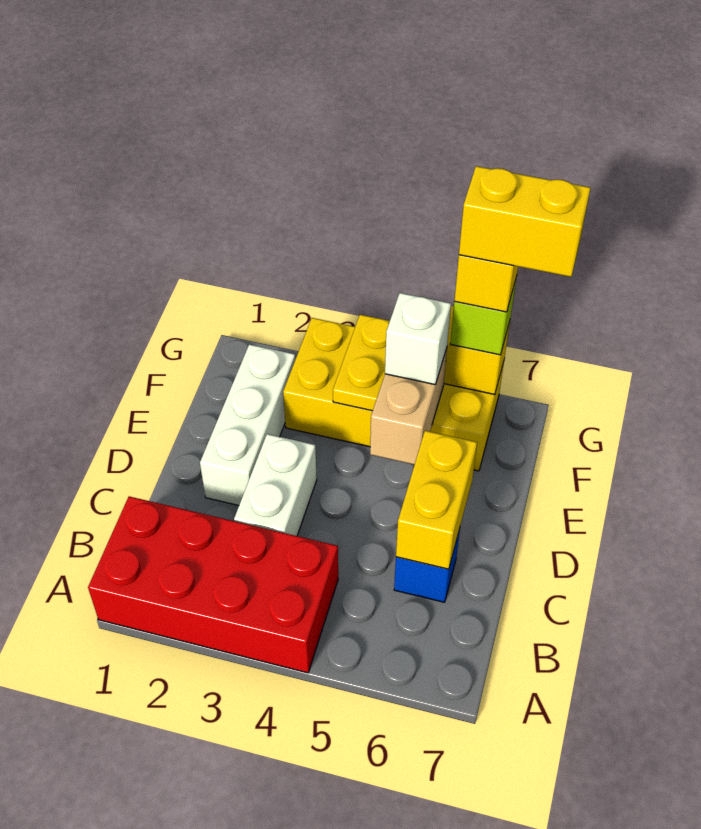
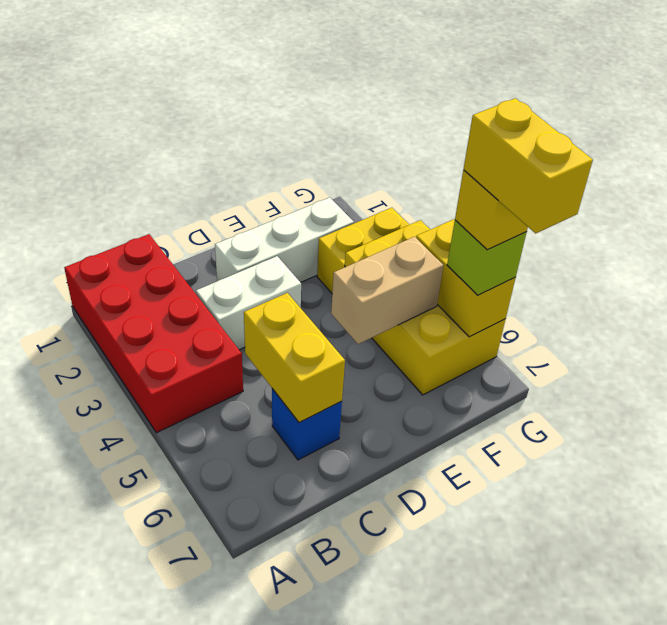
yellow brick C6:D6 level 2 -> yellow brick C5:C6 level 2
white brick F5 level 3 -> none

